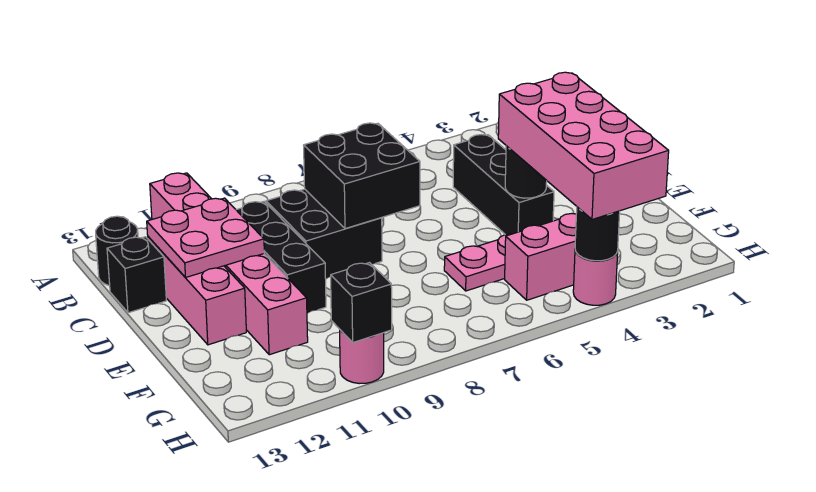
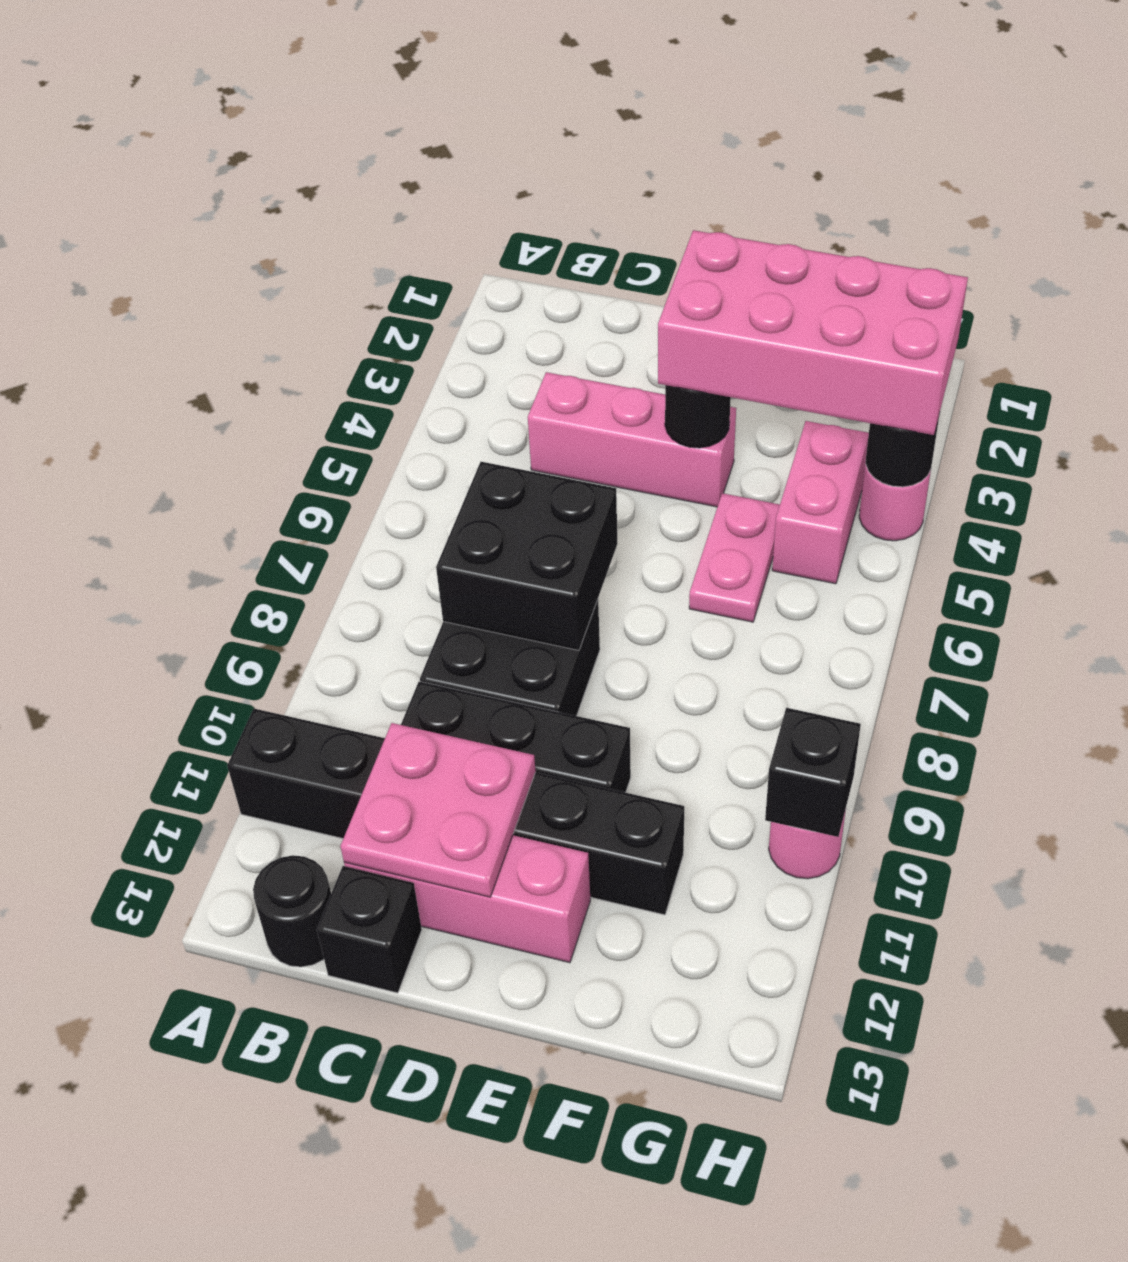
pink brick A11:F11 level 1 -> black brick A11:F11 level 1
black brick C4:E4 level 1 -> pink brick C4:E4 level 1

